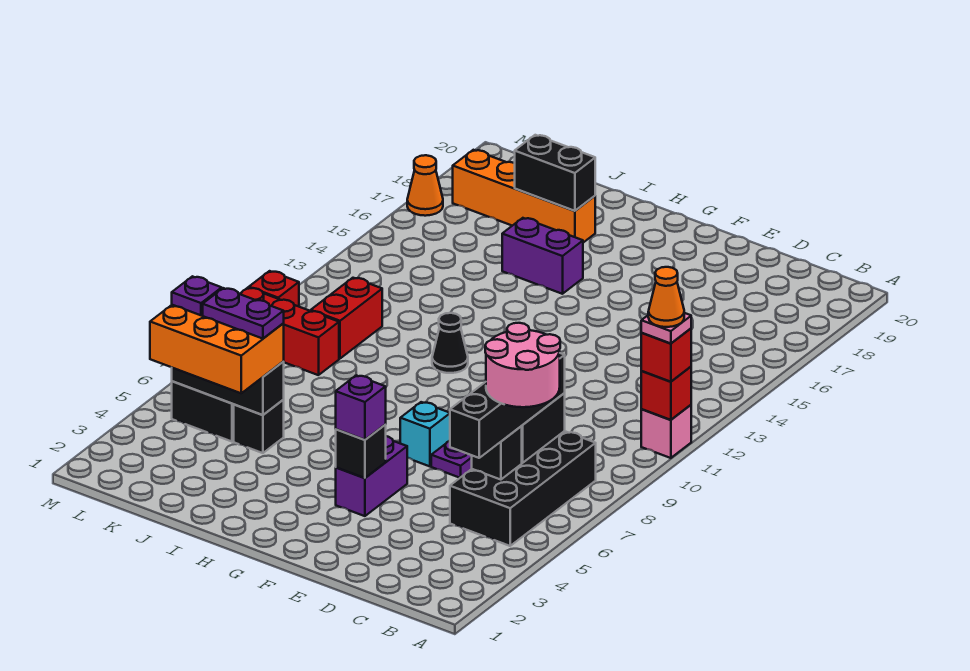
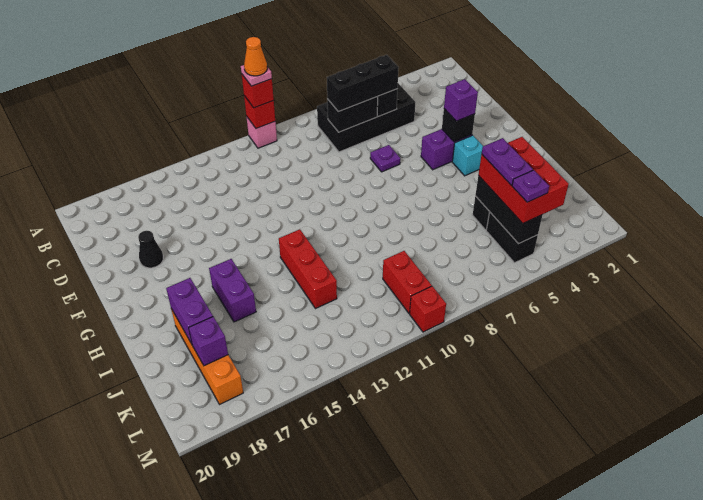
pink round brick B6:C7 level 4 -> none
black brick C5:C8 level 3 -> black brick C6:C8 level 3
cyan brick F7 level 1 -> cyan brick G4 level 1
black cone H11 level 1 -> black cone E18 level 1
black brick I18:J18 level 2 -> purple brick I18:J18 level 2
orange brick J4:L5 level 3 -> red brick J4:L5 level 3
red brick K9:M9 level 1 -> red brick H13:J13 level 1
red brick K10:K11 level 1 -> red brick K10:L10 level 1
none -> purple brick K18 level 2
orange cone M17 level 1 -> none

